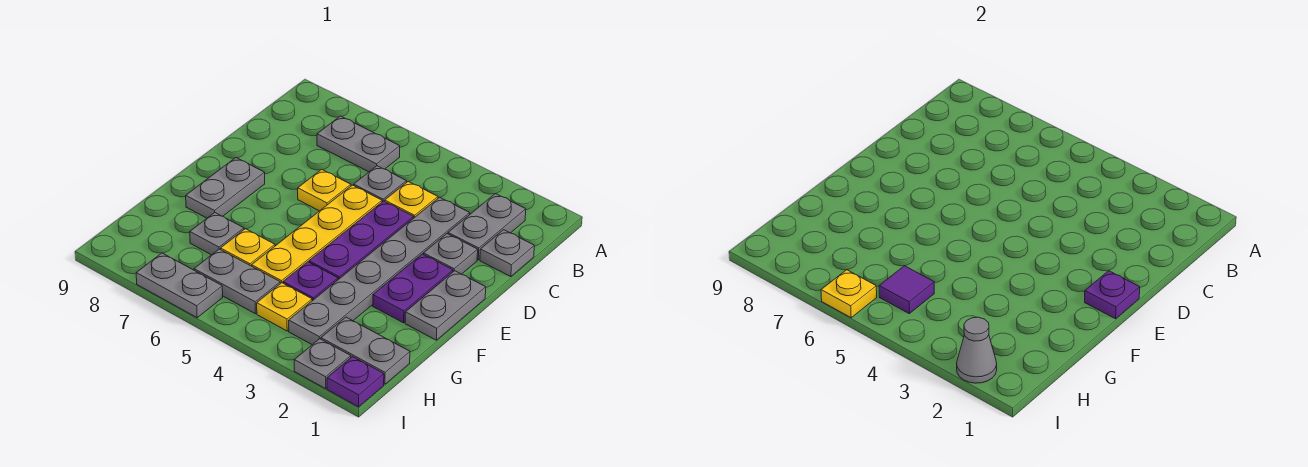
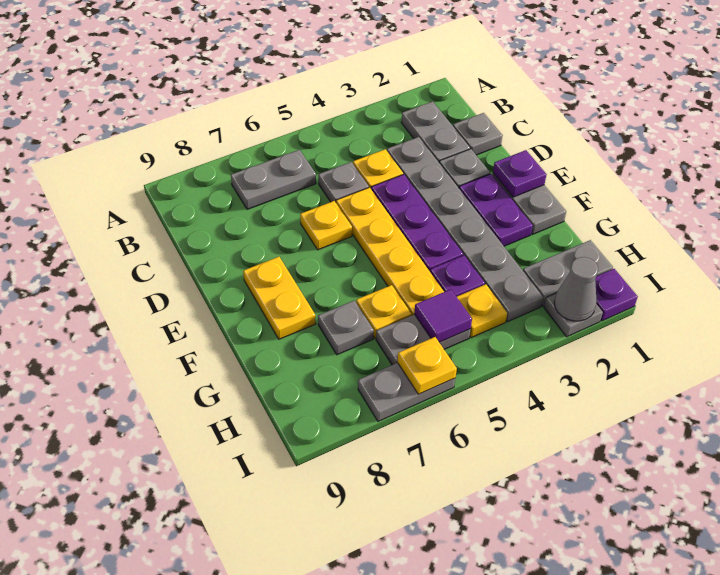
grey plate E8:F8 level 1 -> yellow plate E8:F8 level 1

